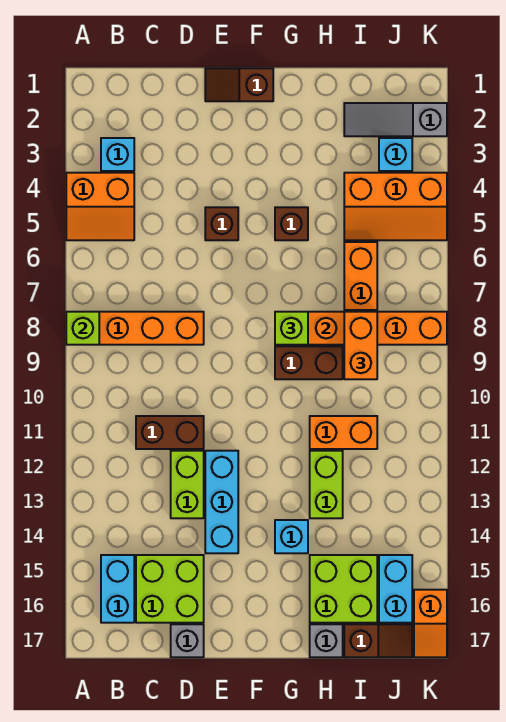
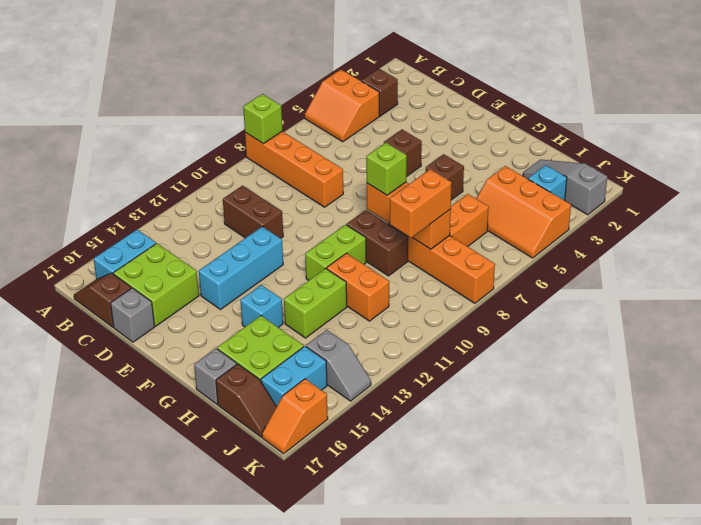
cyan brick B3 level 1 -> brown brick B3 level 1
lime brick D12:D13 level 1 -> lime brick G10:G11 level 1
brown slope E1:F1 level 1 top F -> brown slope B17:C17 level 1 top C
none -> grey slope J14:K14 level 1 top J

